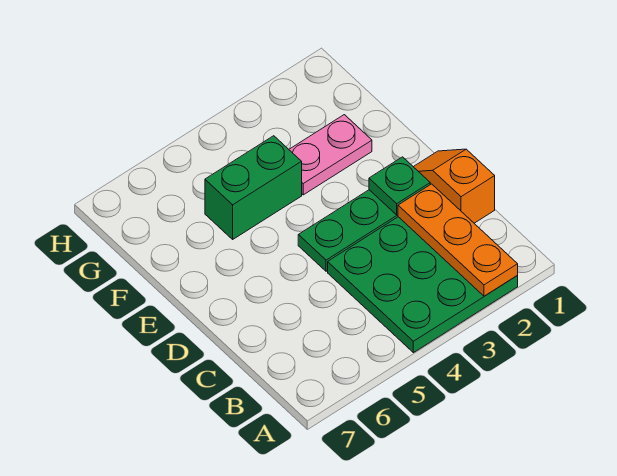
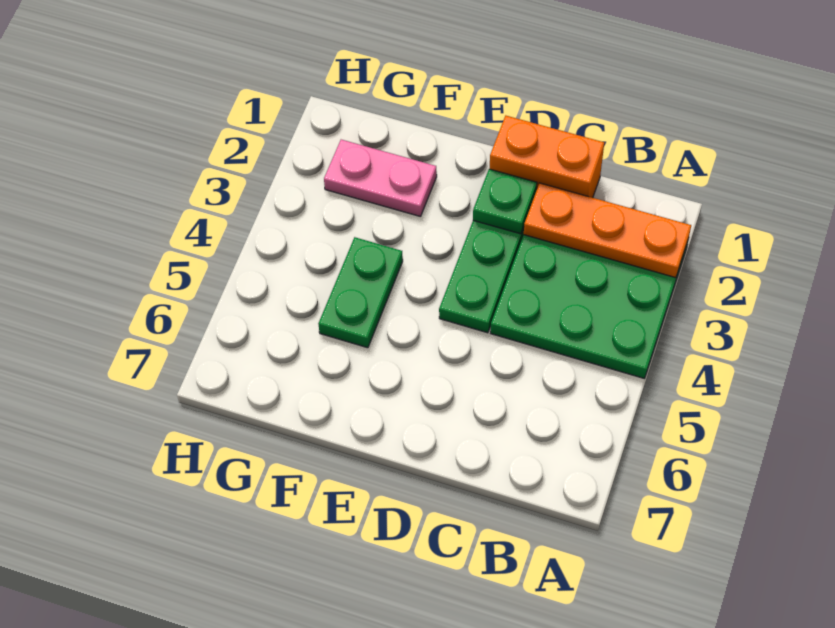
orange slope C1:D1 level 1 top C -> orange brick C1:D1 level 1
pink plate F2:F3 level 1 -> pink plate F2:G2 level 1
green brick F4:F5 level 1 -> green plate F4:F5 level 1

